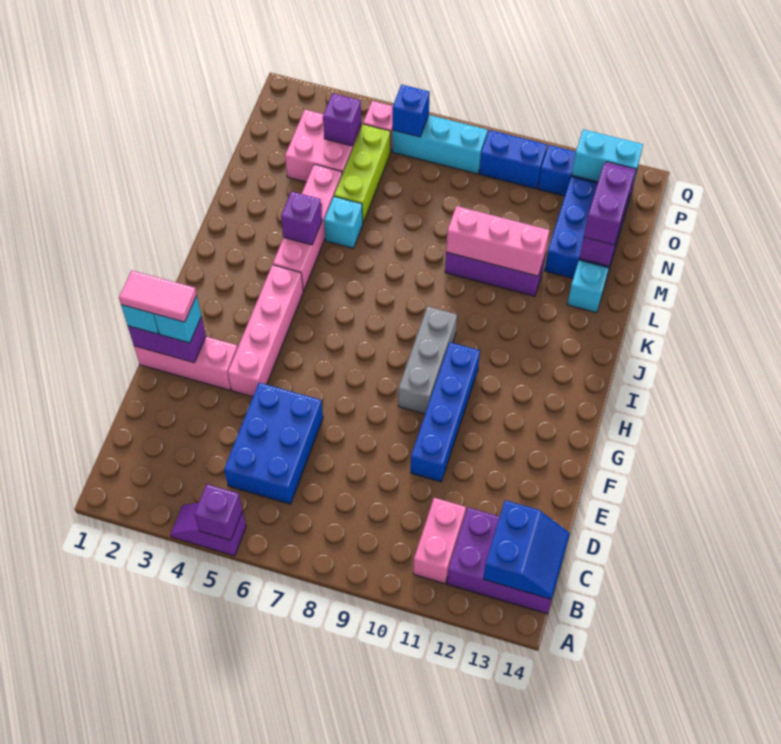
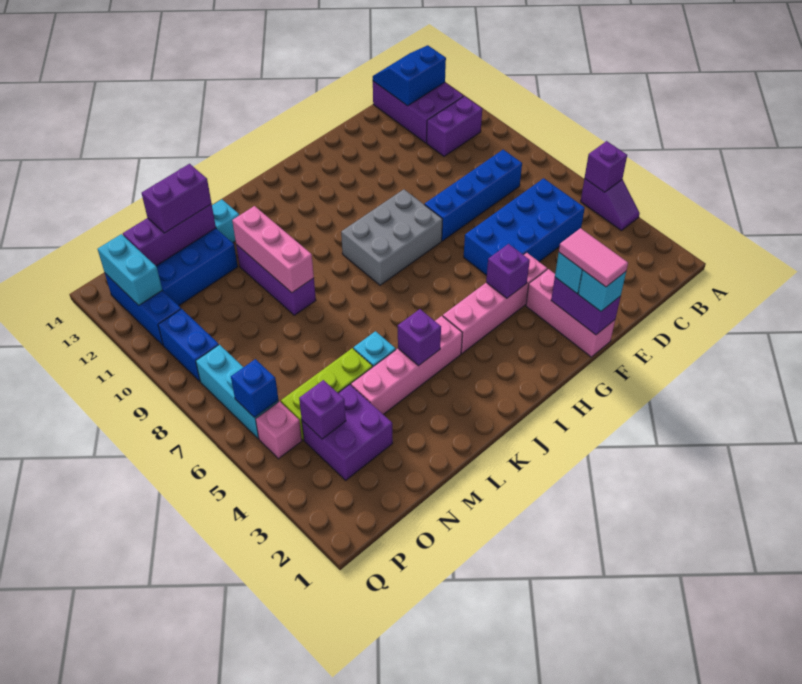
pink brick B11:C11 level 1 -> purple brick B11:C11 level 1
blue brick C5:E6 level 1 -> blue brick C5:F6 level 1
blue brick E10:H10 level 1 -> blue brick C8:F8 level 1
none -> purple brick G4 level 2
grey brick G9:I9 level 1 -> grey brick G8:I9 level 1
pink brick N3:O4 level 1 -> purple brick N3:O4 level 1

